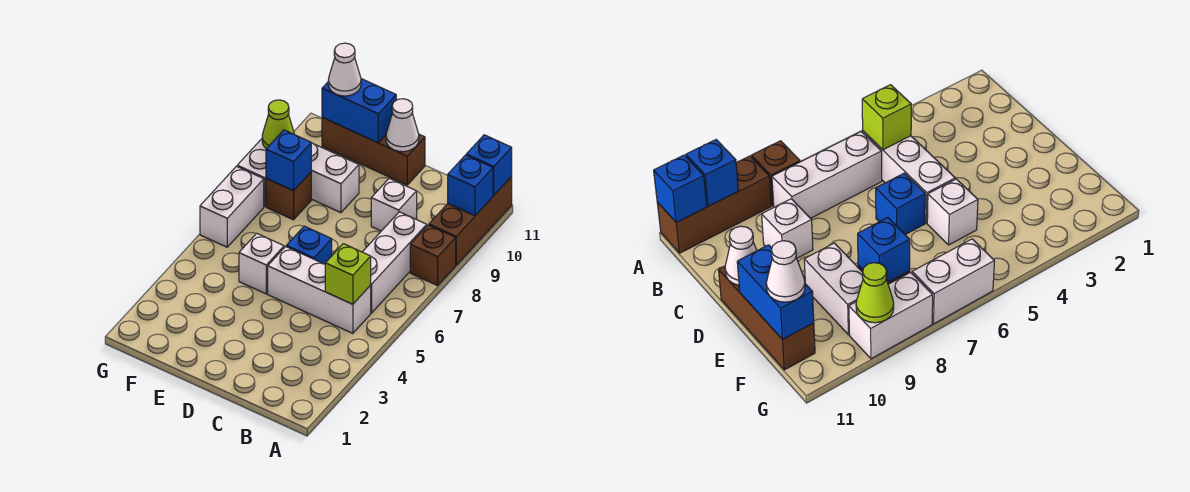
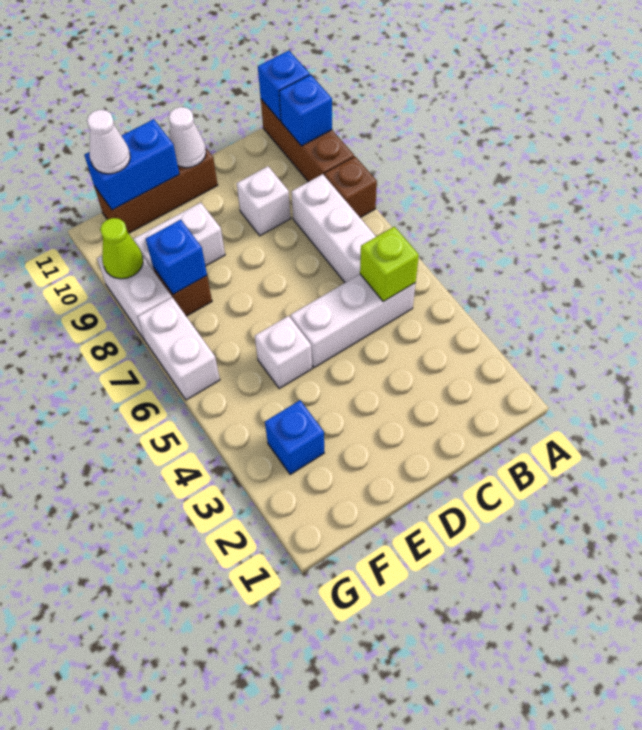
blue brick D6 level 1 -> blue brick F3 level 1

